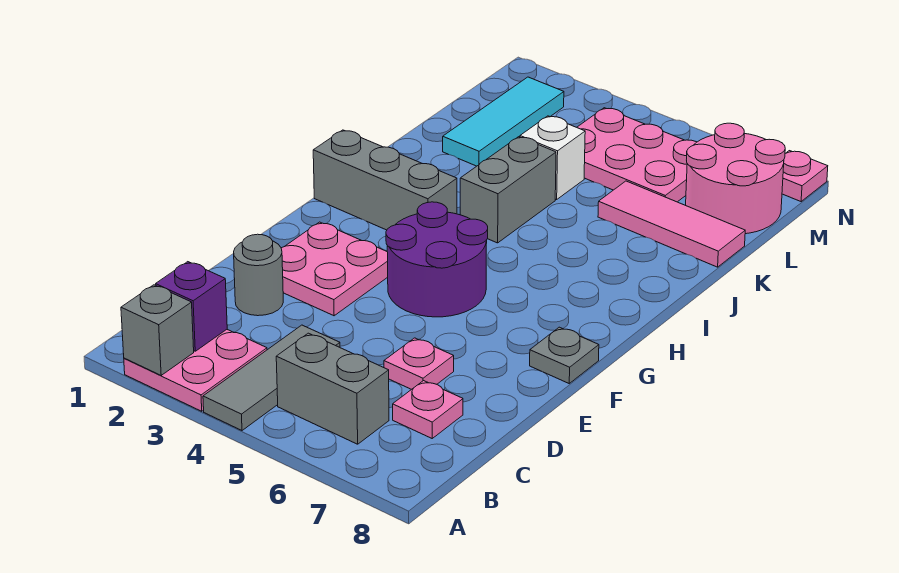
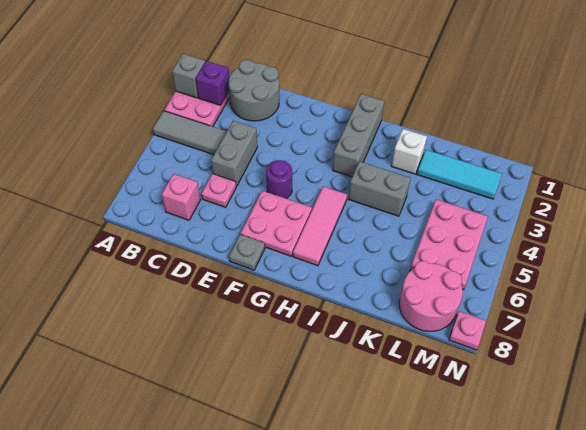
grey brick B5:B6 level 1 -> grey brick D4:D5 level 1
pink plate C7 level 1 -> pink brick C7 level 1
grey round brick D2 level 1 -> grey round brick C1:D2 level 1
pink plate E2:F3 level 1 -> pink plate F6:G7 level 1
purple round brick F4:G5 level 1 -> purple round brick F5 level 1
white brick K4 level 1 -> white brick J2 level 1
pink tile K6:K8 level 1 -> pink tile H5:H7 level 1

